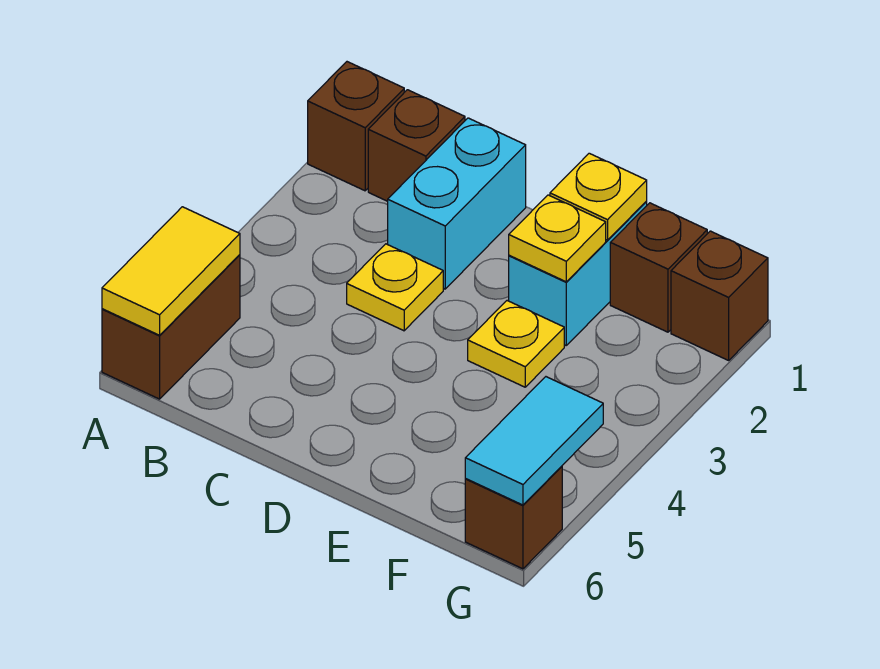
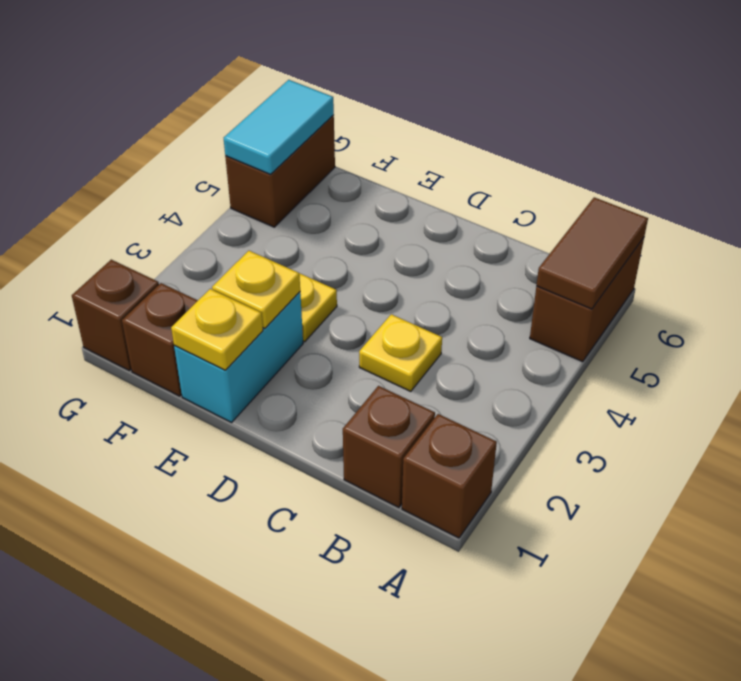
yellow tile A5:A6 level 2 -> brown tile A5:A6 level 2
cyan brick C1:C2 level 1 -> none
brown brick G6 level 1 -> brown brick G5:G6 level 1

